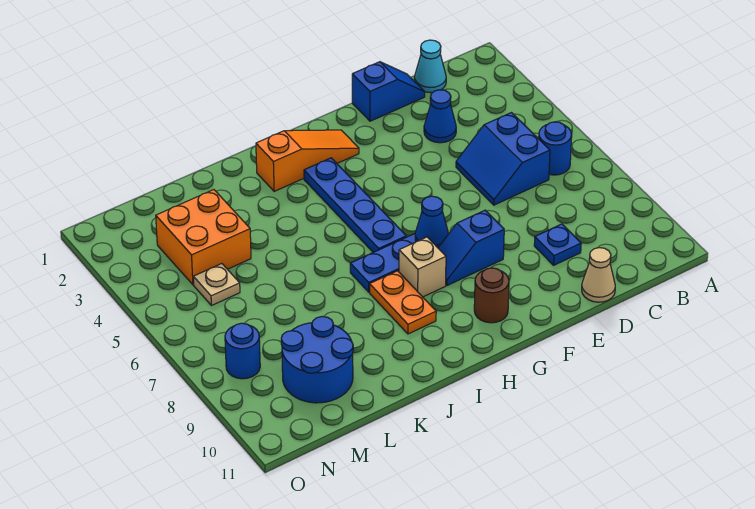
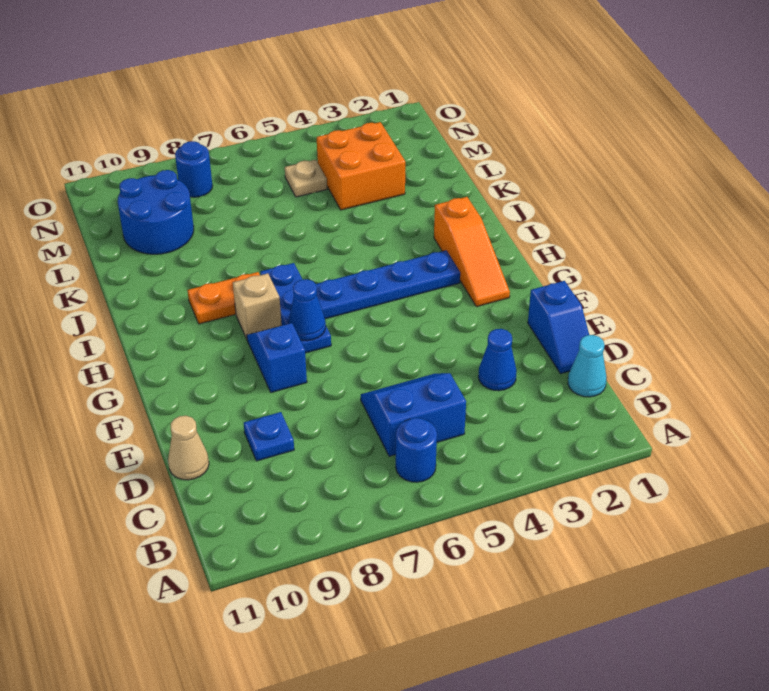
brown round brick G10 level 1 -> none

